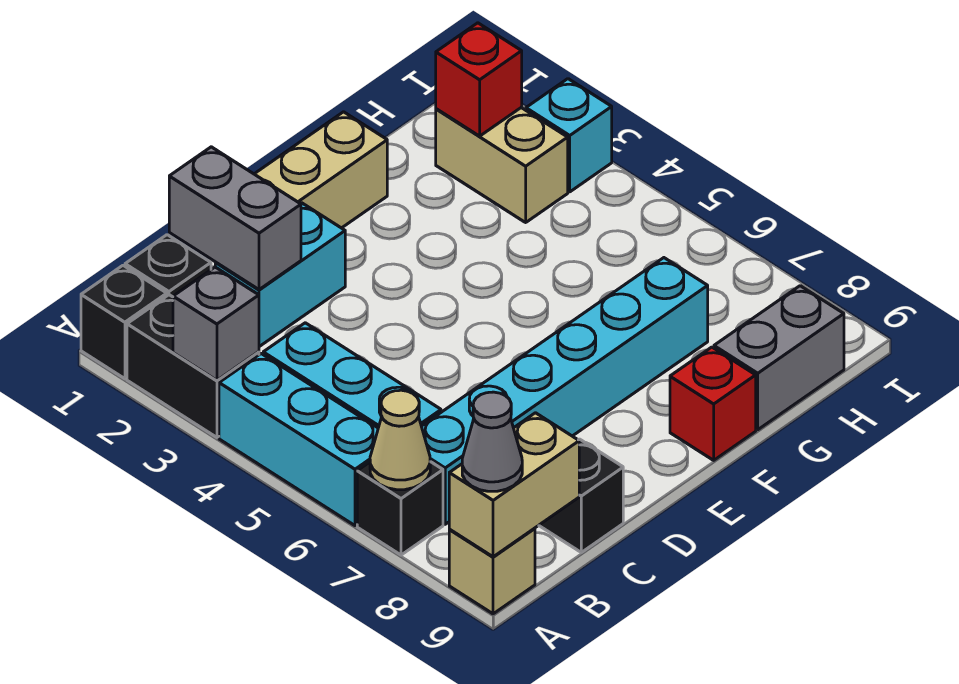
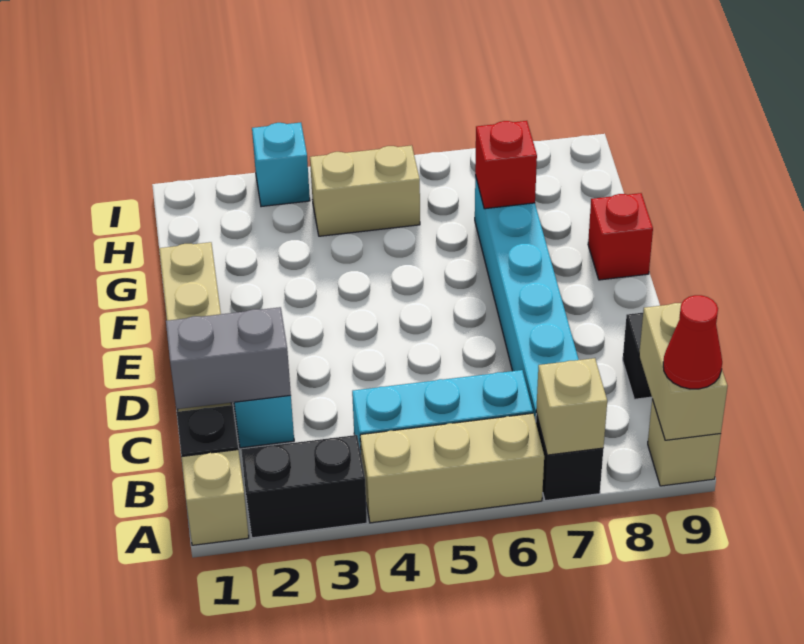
black brick A1 level 1 -> tan brick A1 level 1
grey brick A3 level 2 -> none
cyan brick A4:A6 level 1 -> tan brick A4:A6 level 1
tan cone A7 level 2 -> tan brick A7 level 2
grey cone A9 level 3 -> red cone A9 level 3
grey brick G9:H9 level 1 -> none
tan brick H2:H3 level 1 -> tan brick H4:H5 level 1
red brick H2 level 2 -> red brick G7 level 2

